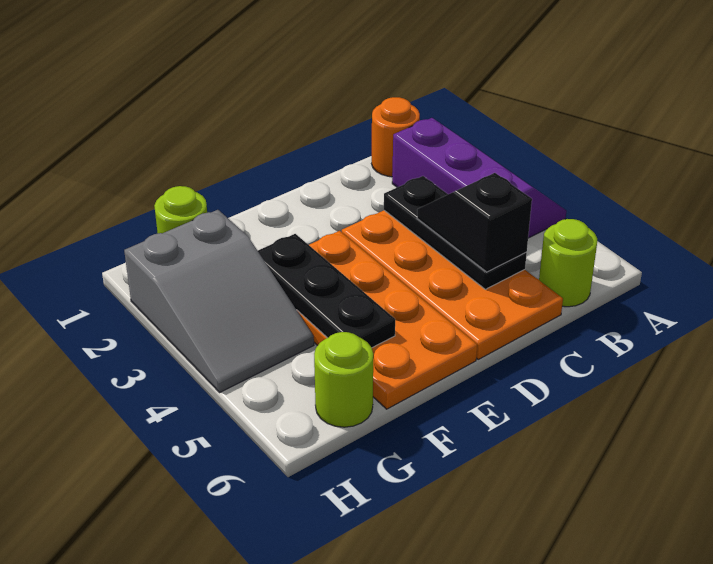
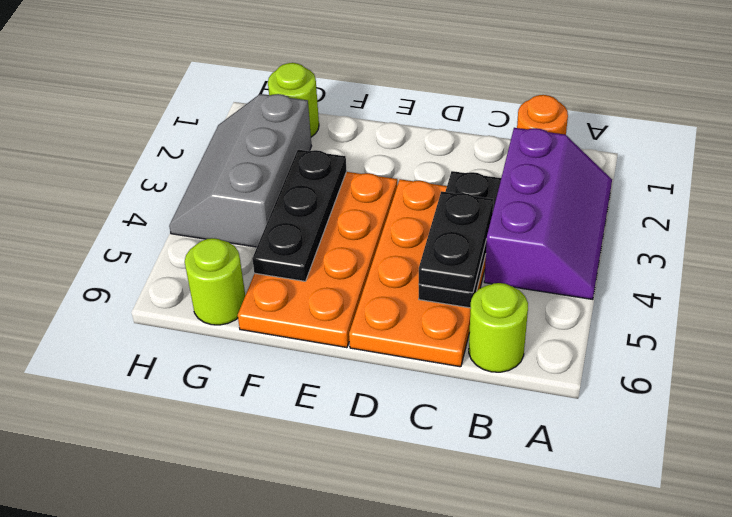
black slope C4:C5 level 3 top 5 -> black plate C4:C5 level 3
grey slope G2:H4 level 1 top 2 -> grey slope G2:H4 level 1 top G

